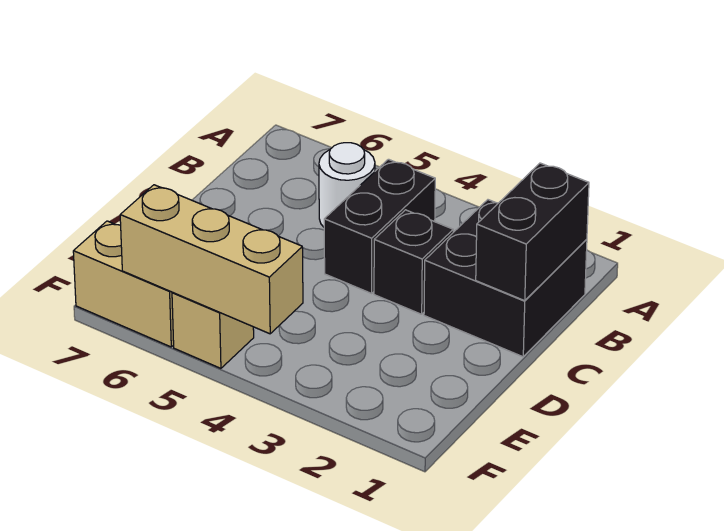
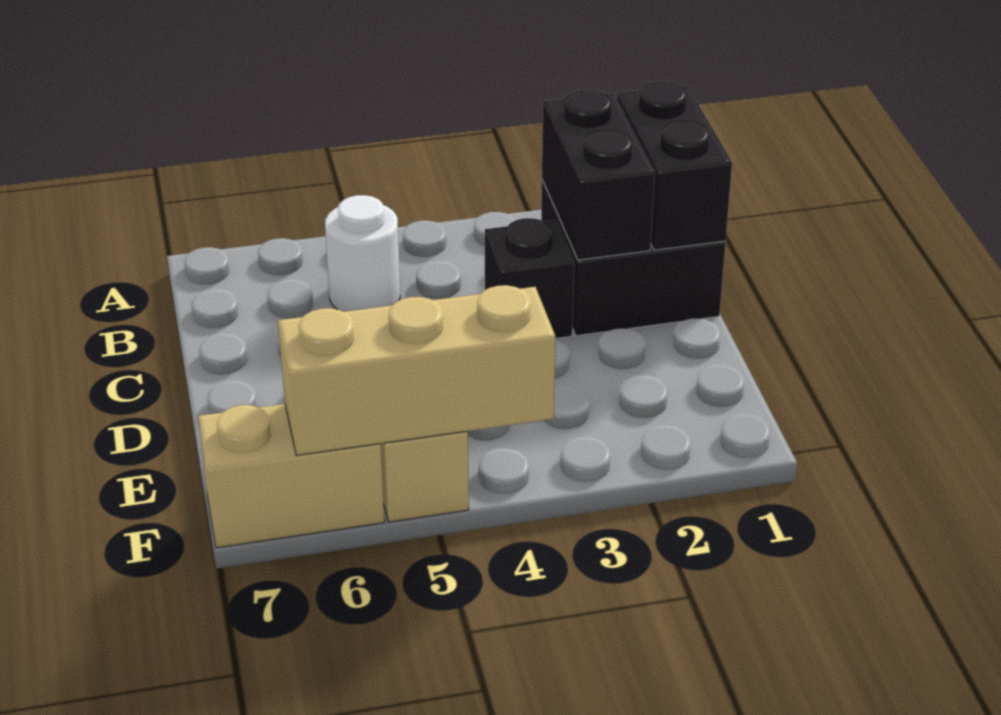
black brick B4:C4 level 1 -> black brick B2:C2 level 2

